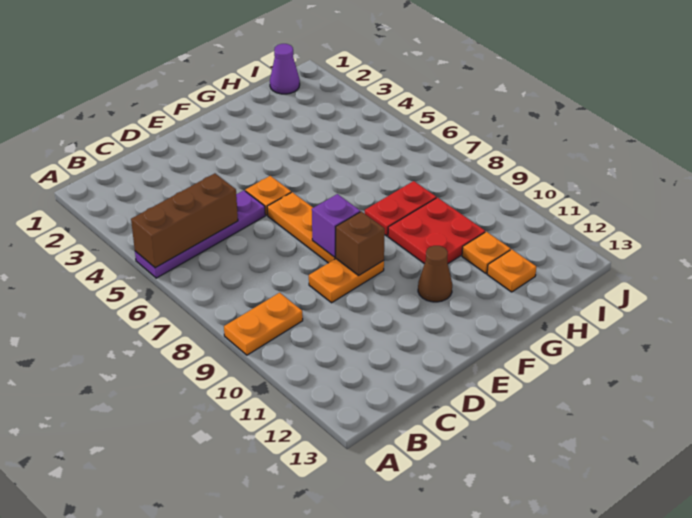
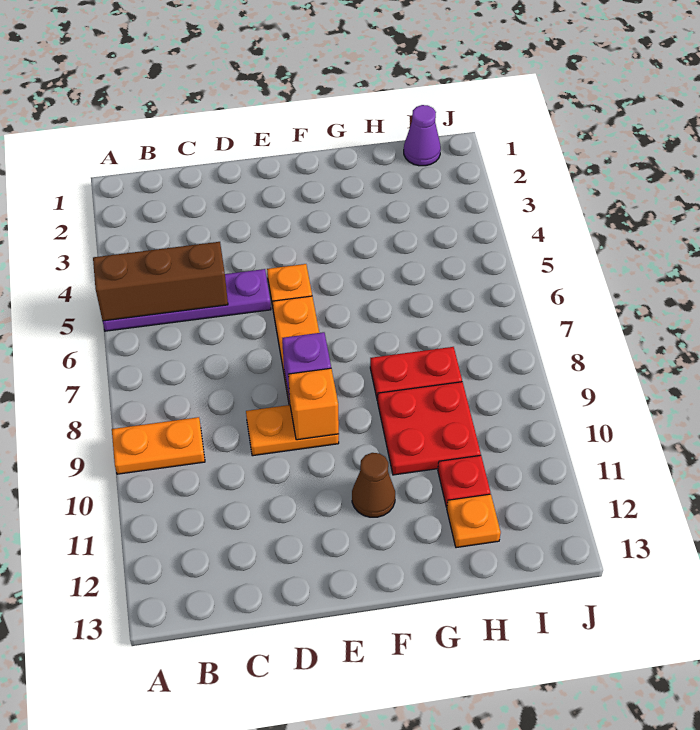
brown brick E9 level 2 -> orange brick E9 level 2
orange plate H11 level 1 -> red plate H11 level 1

